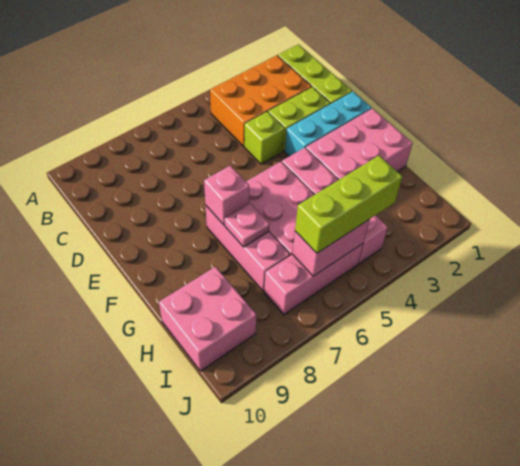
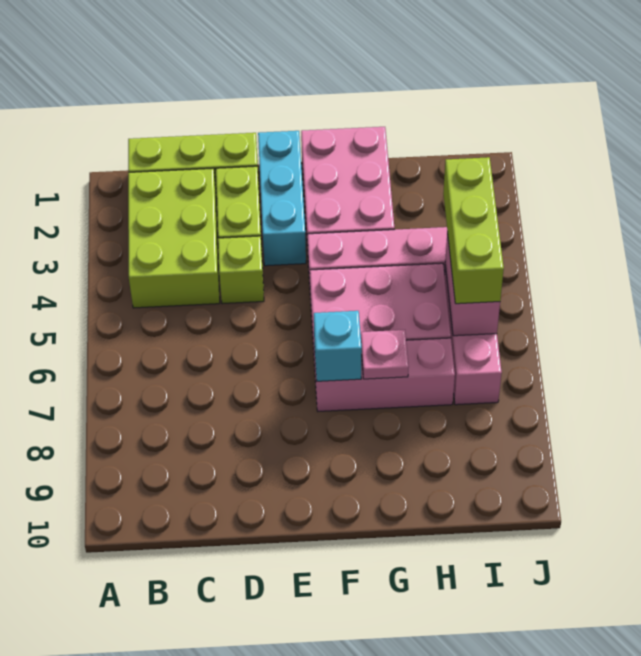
orange brick B2:C4 level 1 -> lime brick B2:C4 level 1
pink brick F7 level 2 -> cyan brick F7 level 2
pink brick H9:I10 level 1 -> none

